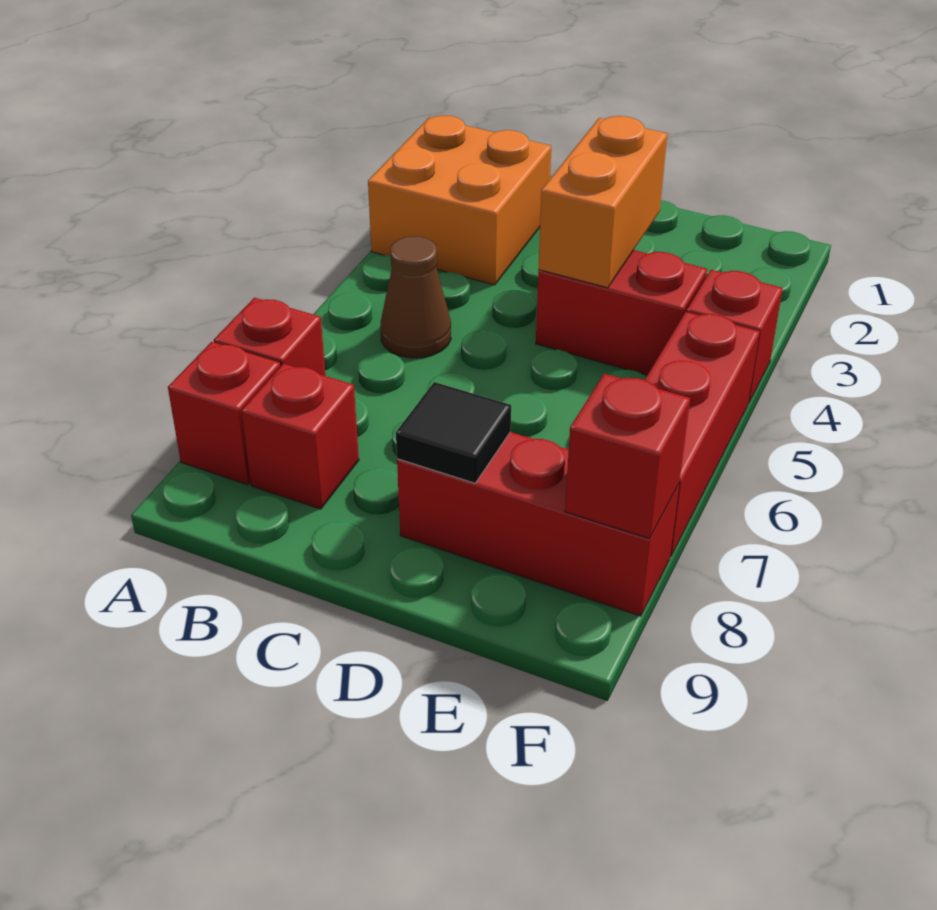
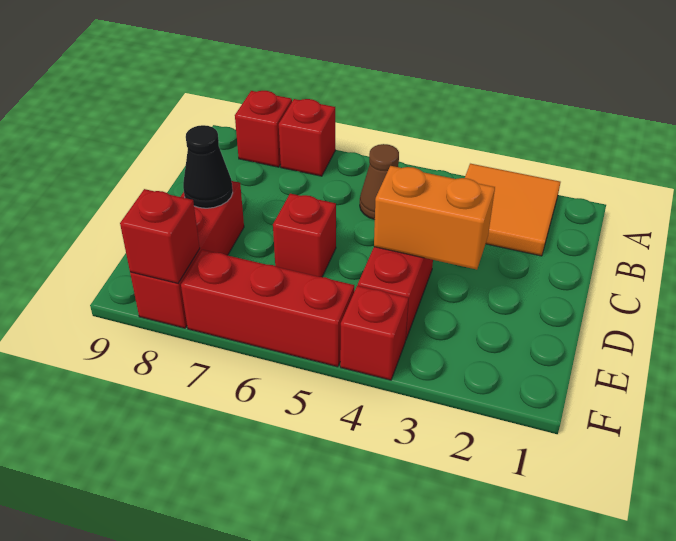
orange brick A2:B3 level 1 -> orange tile A2:B3 level 1
red brick B8 level 1 -> red brick D6 level 1
black tile D8 level 2 -> black cone D8 level 2

